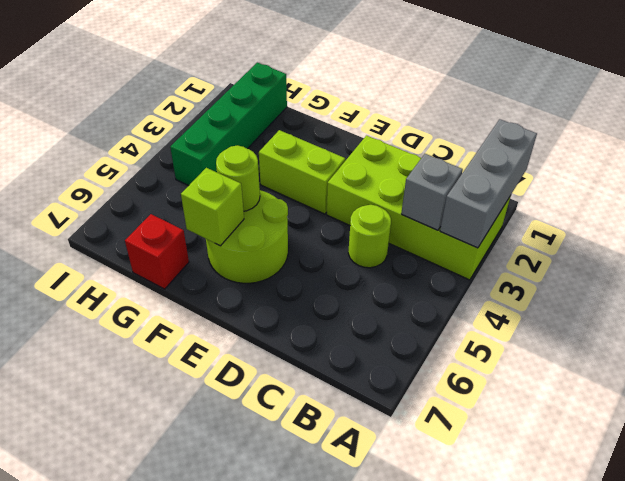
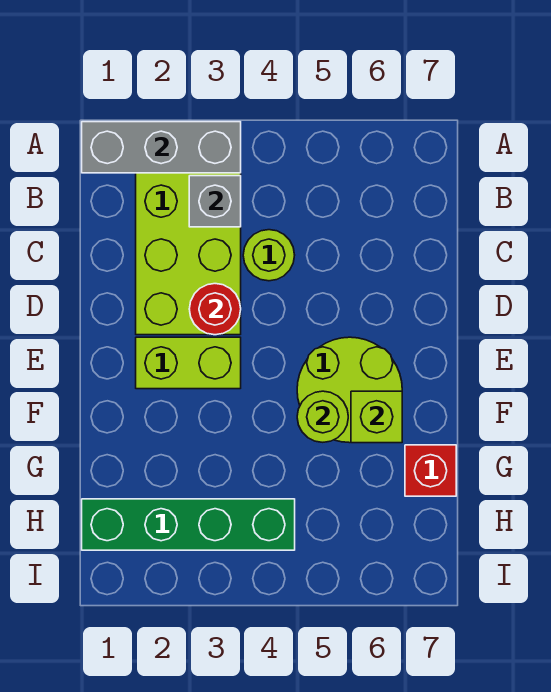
none -> red round brick D3 level 2
lime brick E3:F3 level 1 -> lime brick E2:E3 level 1

